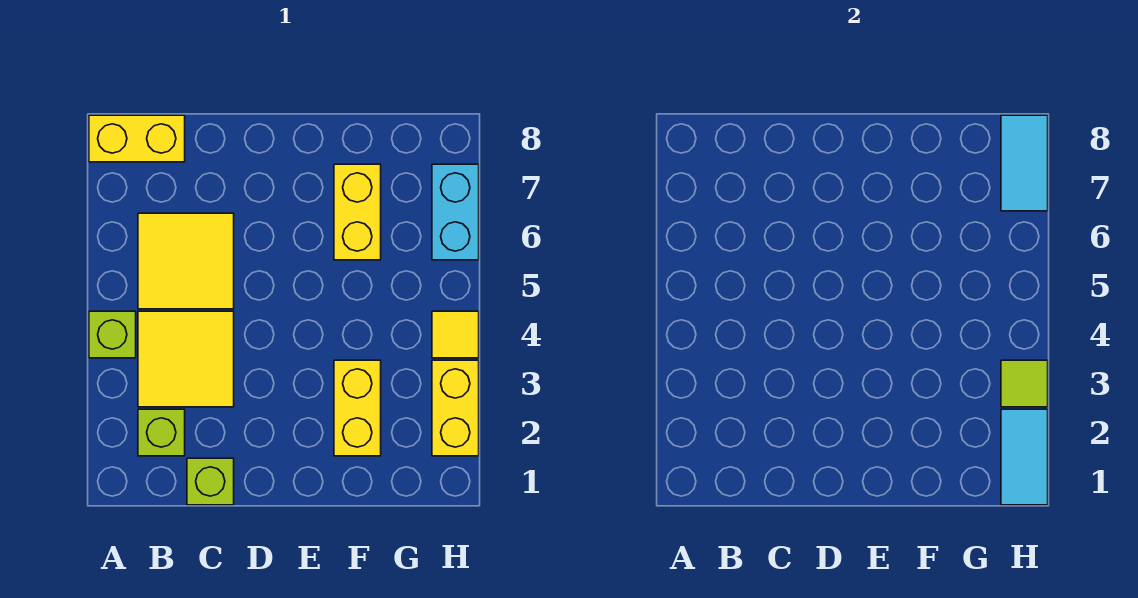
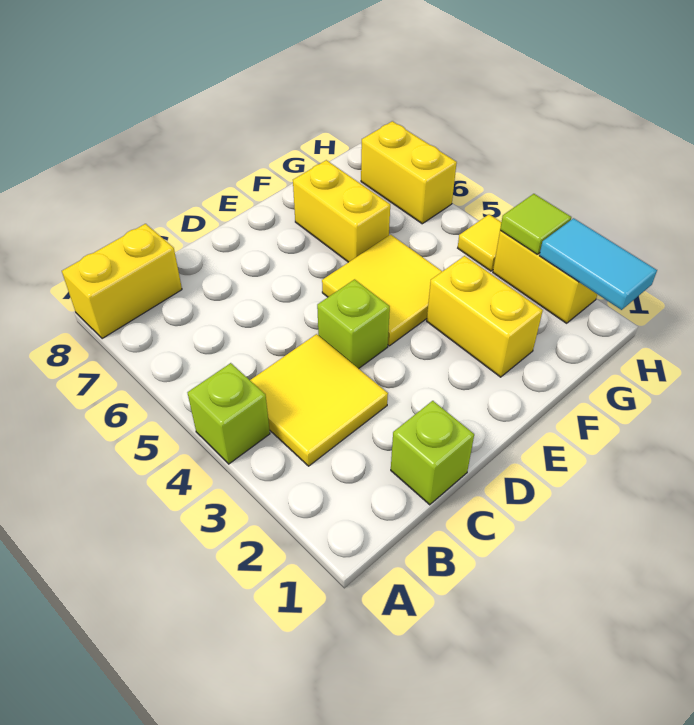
lime brick B2 level 1 -> lime brick D4 level 1
yellow tile B5:C6 level 1 -> yellow tile E4:F5 level 1
cyan brick H6:H7 level 1 -> yellow brick H6:H7 level 1
cyan tile H7:H8 level 2 -> none

